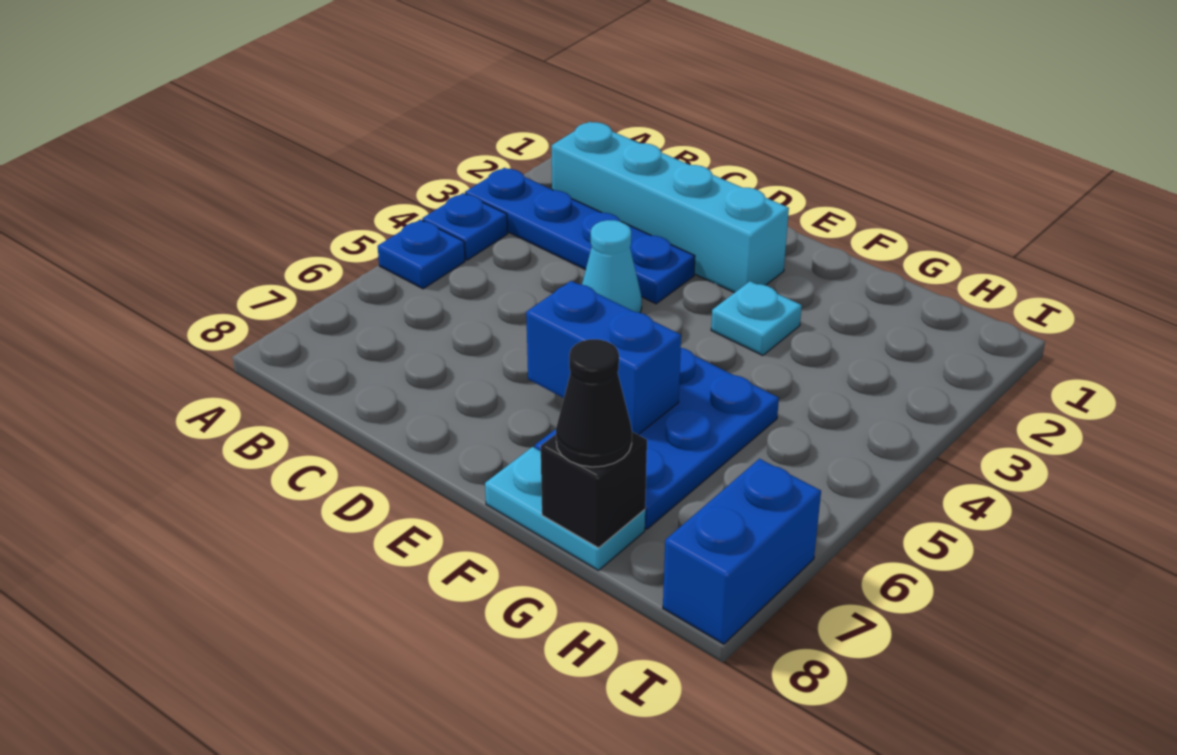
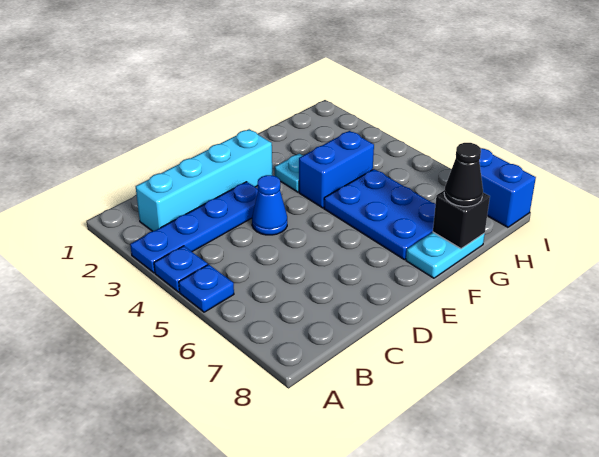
cyan cone D4 level 1 -> blue cone D4 level 1
blue brick E6:F6 level 2 -> blue brick F4:G4 level 1

